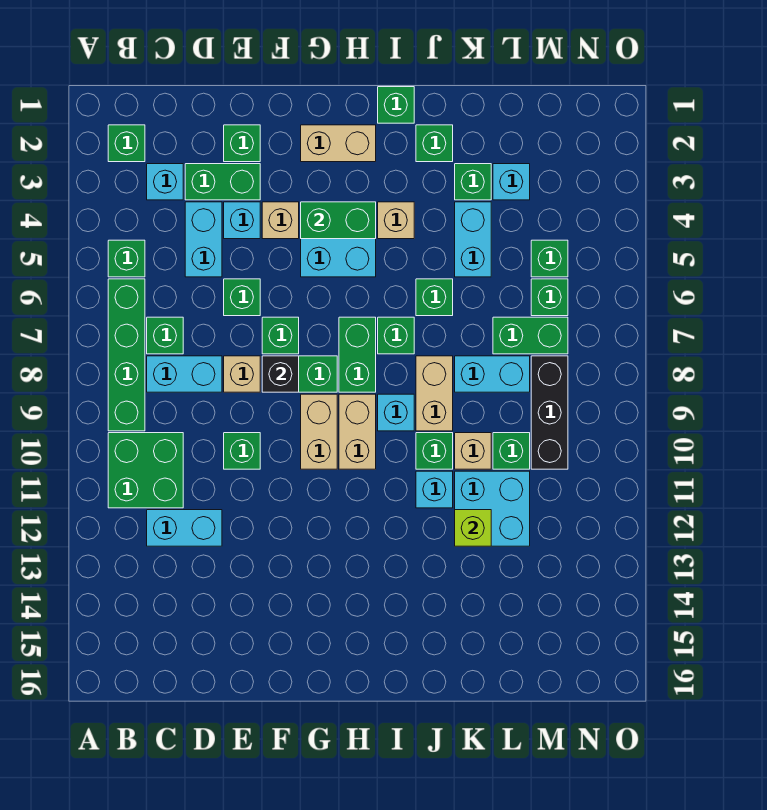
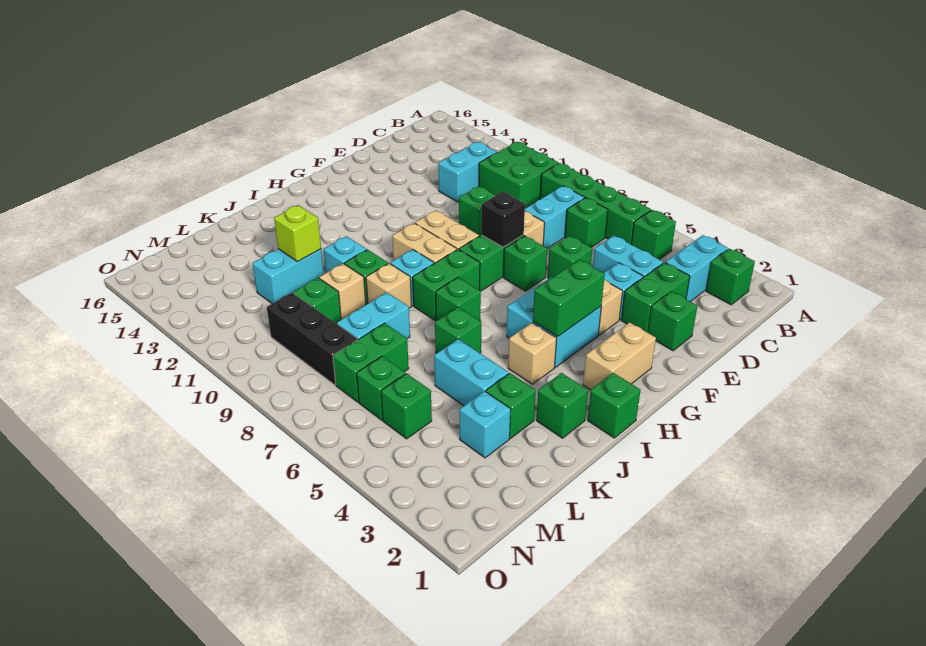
cyan brick C3 level 1 -> cyan brick B3:C3 level 1
green brick H7:H8 level 1 -> green brick H8:I8 level 1
tan brick J8:J9 level 1 -> tan brick J9 level 1
cyan brick K11:L12 level 1 -> cyan brick K12:L12 level 1

